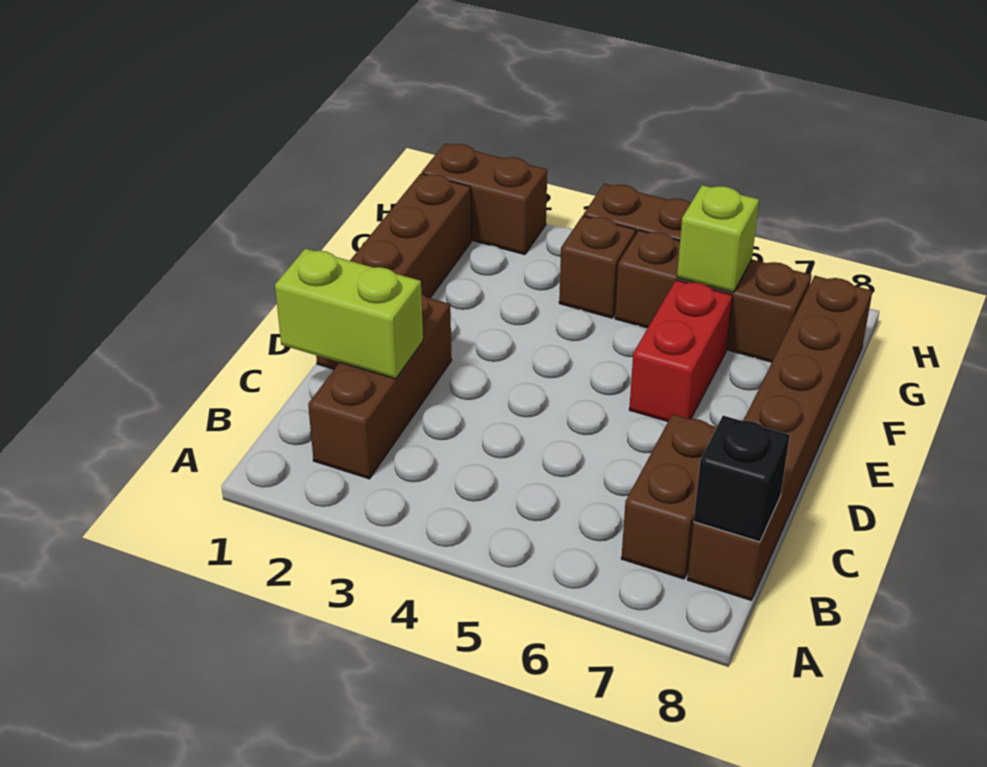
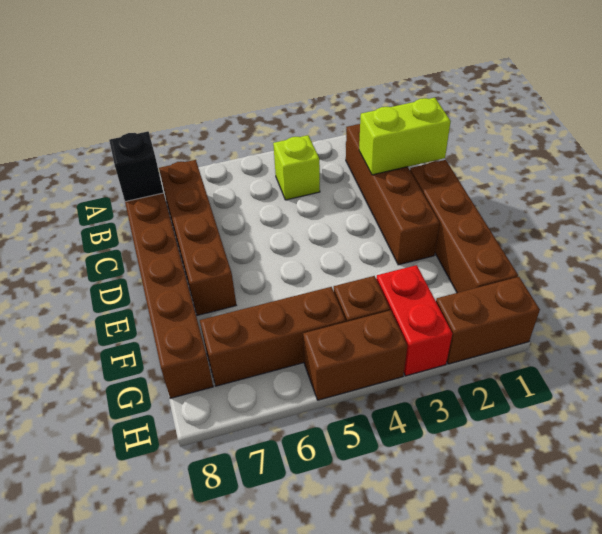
brown brick B2:D2 level 1 -> brown brick B2:E2 level 1
brown brick B7:C7 level 1 -> brown brick B7:E7 level 1
red brick E6:F6 level 1 -> red brick G3:H3 level 1
lime brick G6 level 2 -> lime brick B4 level 1

